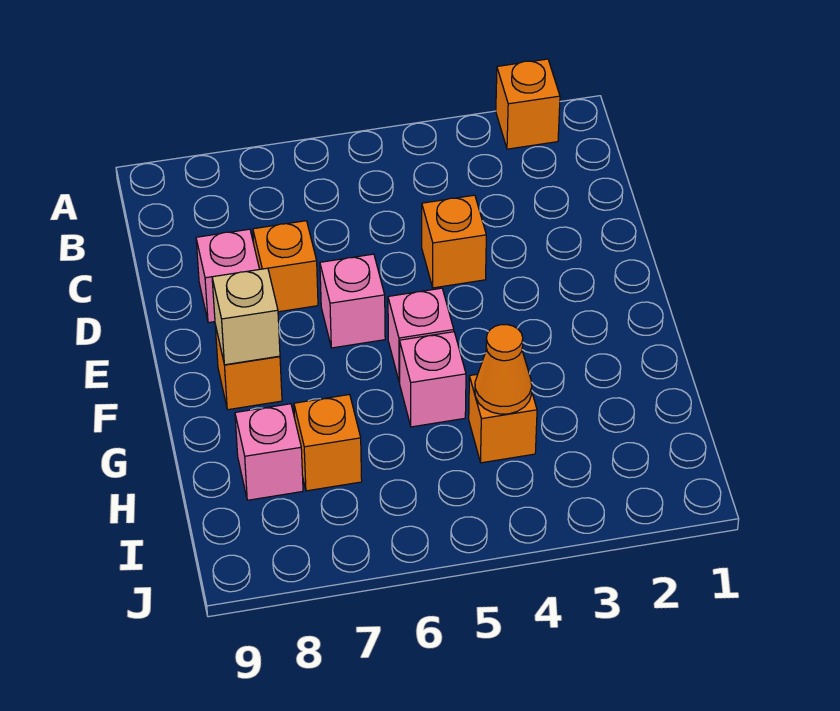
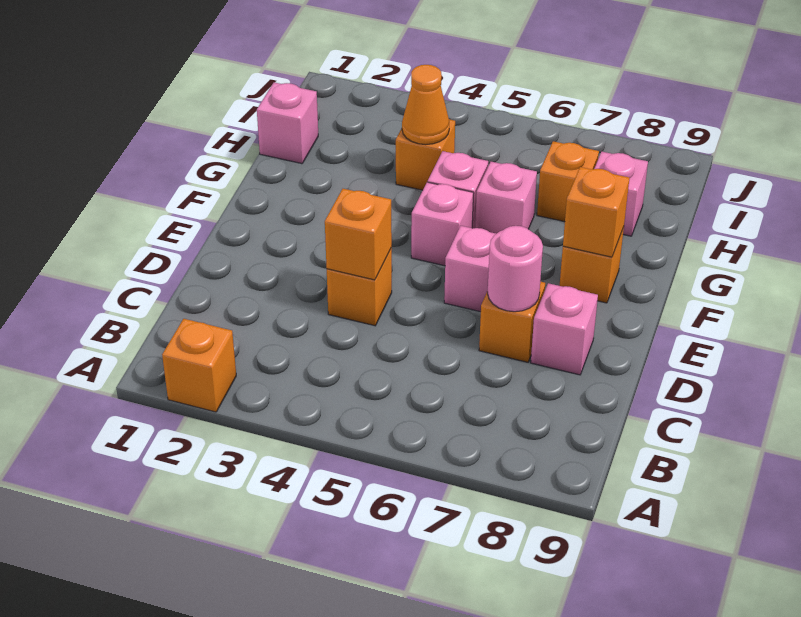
none -> orange brick D4 level 2
none -> pink round brick D7 level 2
tan brick F8 level 2 -> orange brick F8 level 2
none -> pink brick G6 level 1
none -> pink brick H1 level 1

